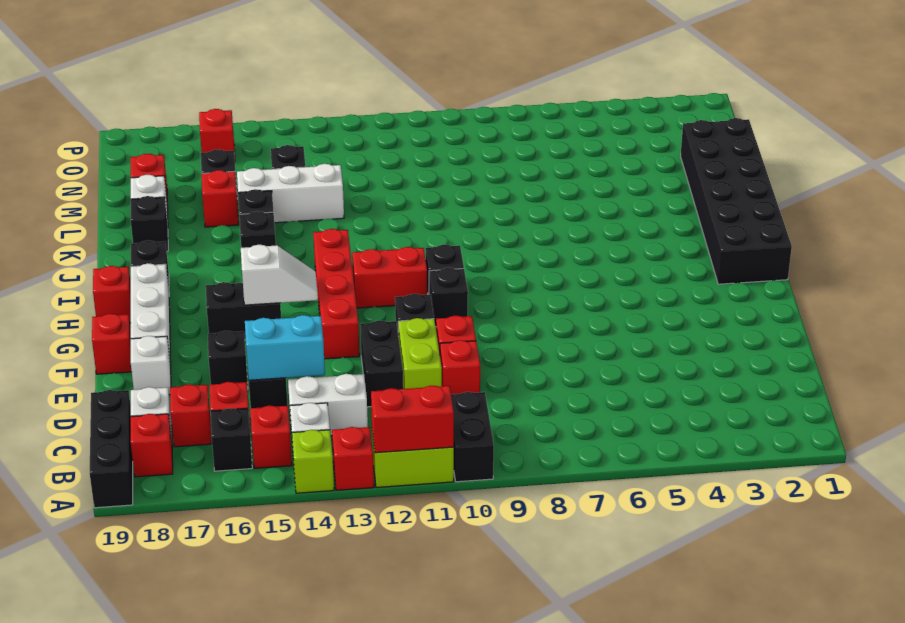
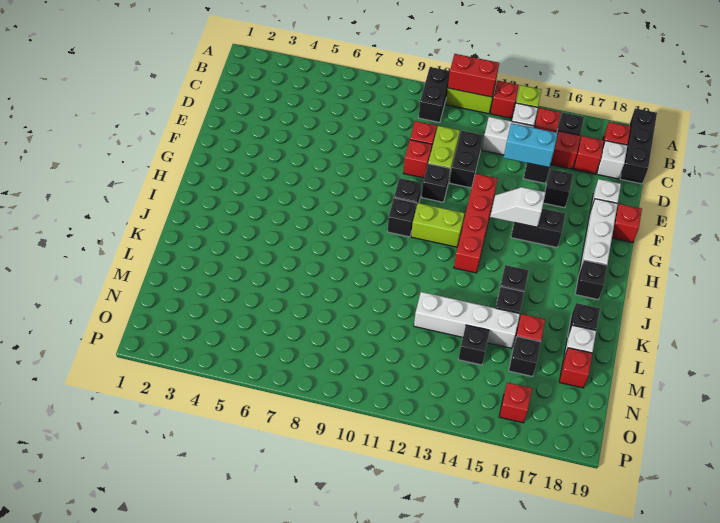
black brick H1:M2 level 1 -> none
red brick H11:H12 level 1 -> lime brick H11:H12 level 1
red brick H19 level 1 -> none
white brick L13:L15 level 1 -> white brick L12:L15 level 1

